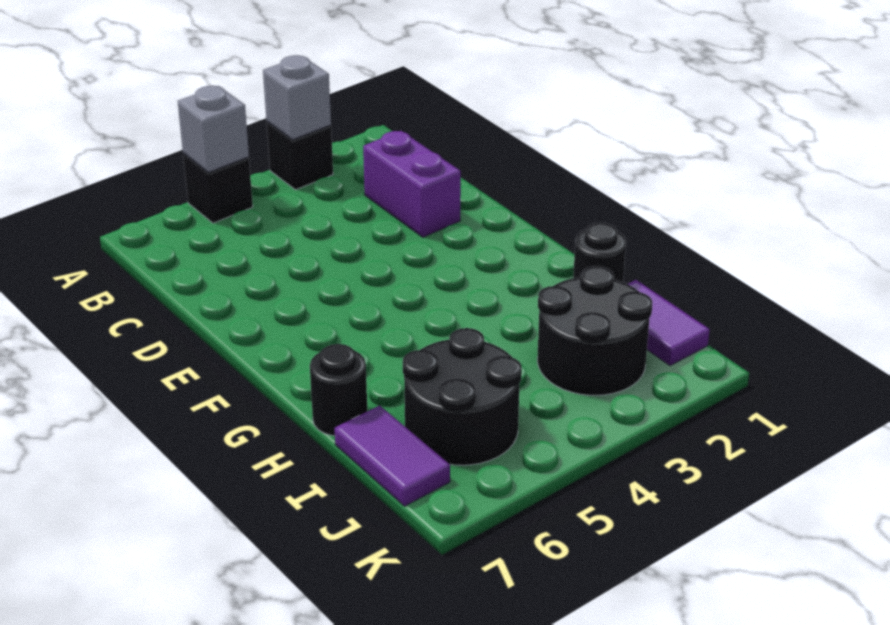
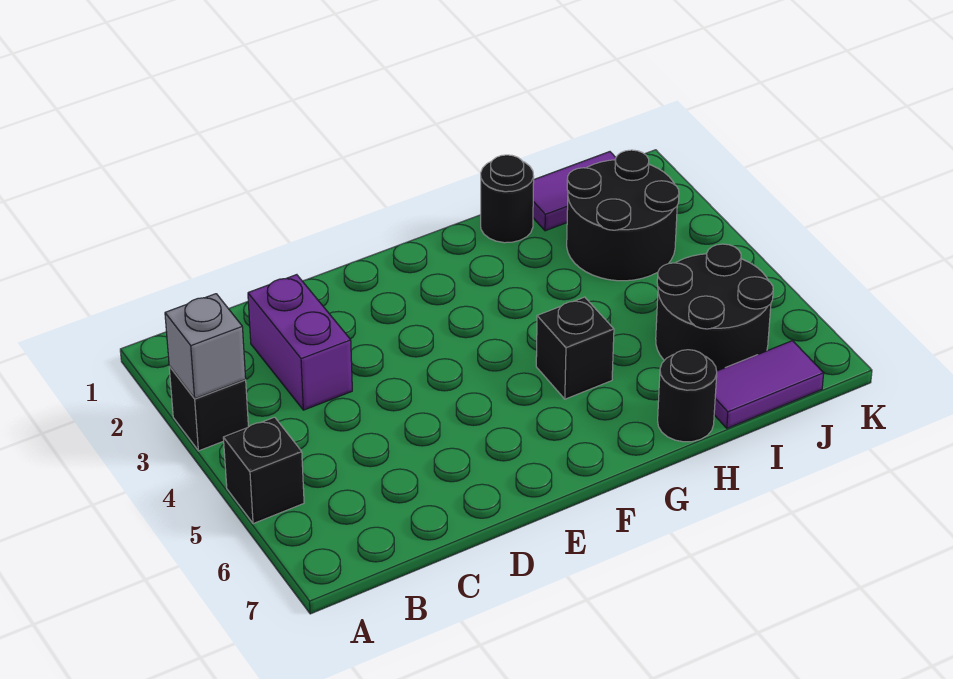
grey brick A5 level 2 -> none
purple brick C2:D2 level 1 -> purple brick C2:C3 level 1
none -> black brick G5 level 1

